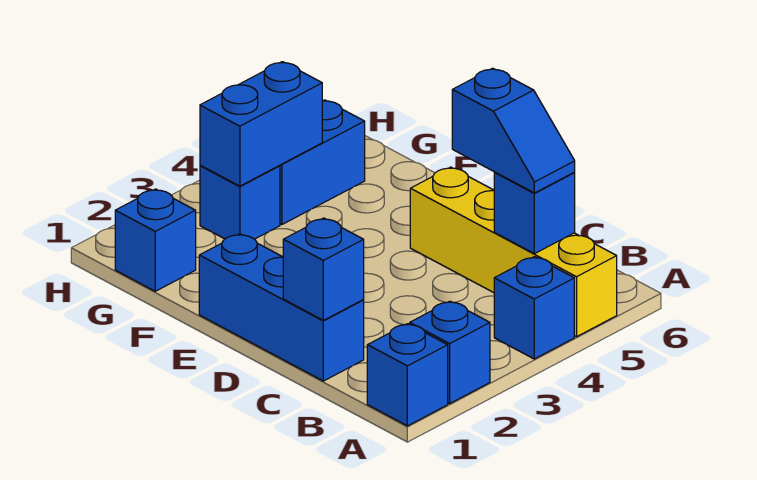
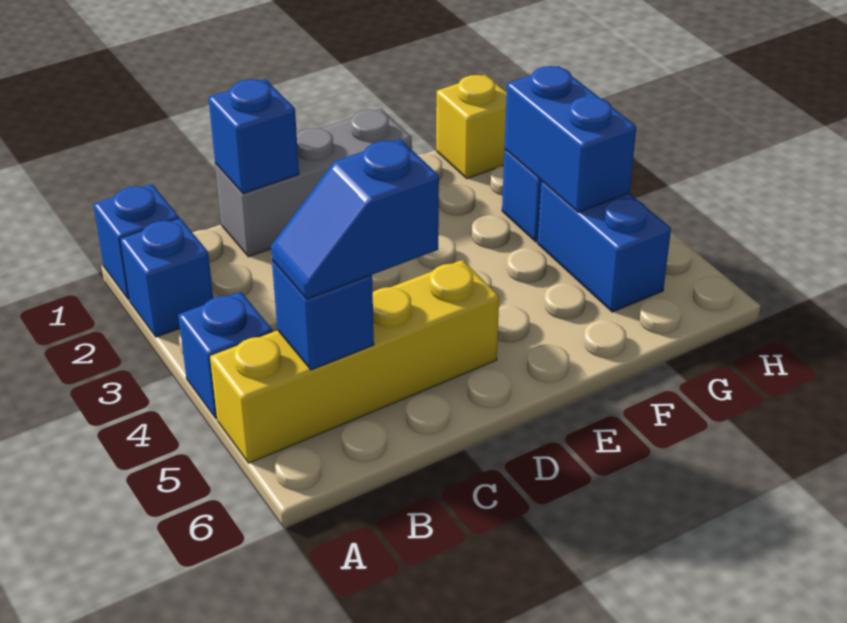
blue brick C1:E1 level 1 -> grey brick C1:E1 level 1
blue brick G1 level 1 -> yellow brick G1 level 1

